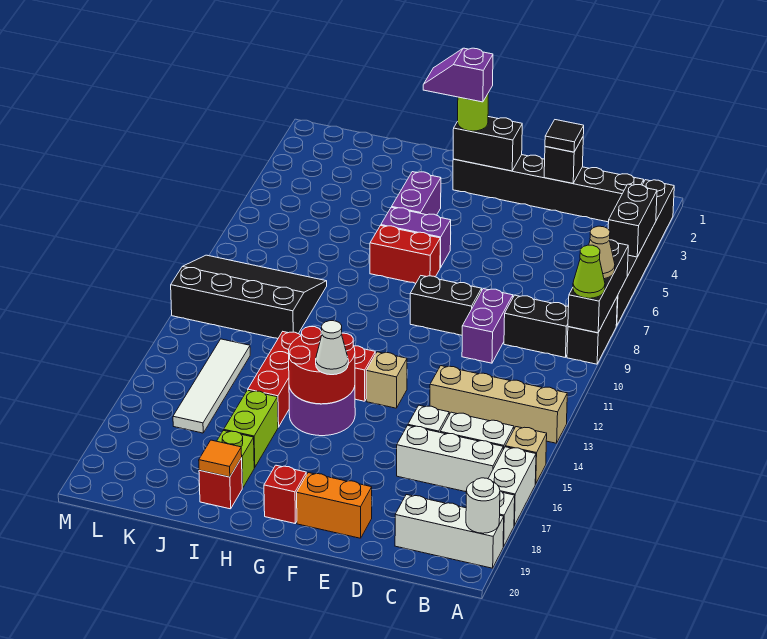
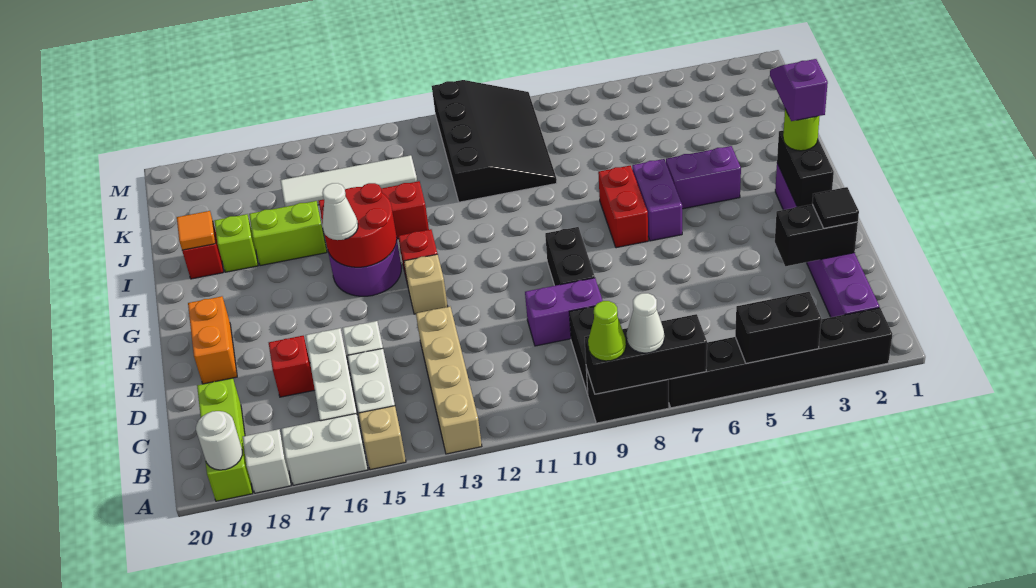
tan cone A8 level 3 -> white cone A8 level 3
white brick A19:C19 level 1 -> lime brick A19:C19 level 1
black brick B2:G2 level 1 -> purple brick B2:G2 level 1
black brick D2 level 2 -> black brick D2:D3 level 2
red brick G19 level 1 -> red brick D17 level 1

